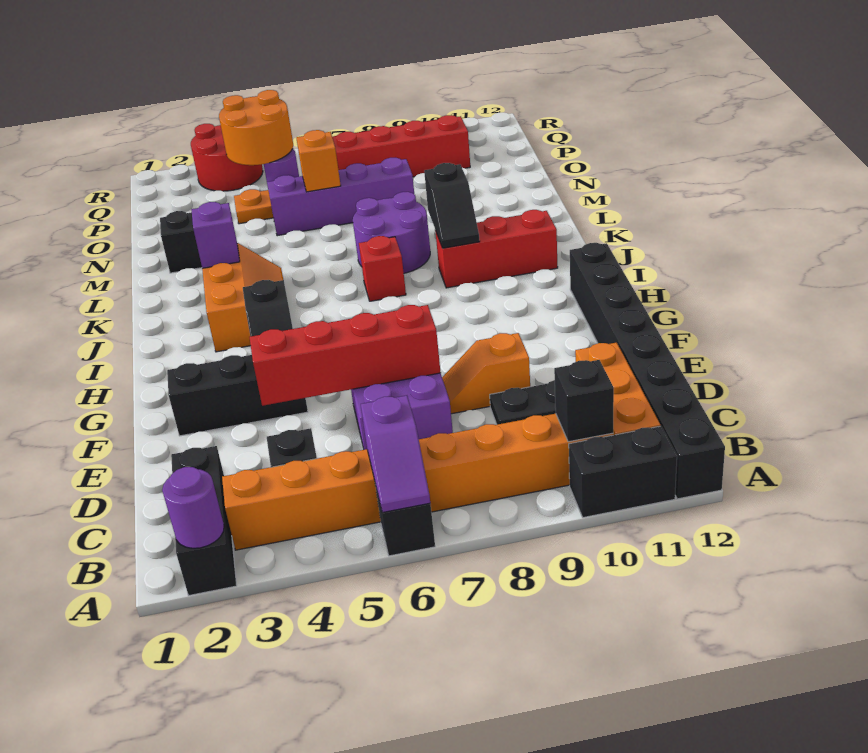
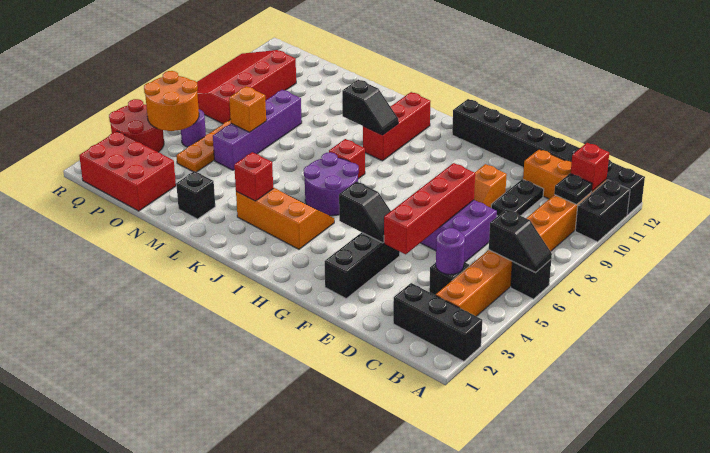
purple round brick A2 level 2 -> purple round brick C4 level 2
purple slope A6:B6 level 2 top B -> black slope A6:B6 level 2 top B
black brick B10 level 2 -> black plate B10 level 2
none -> red brick B11 level 2
purple brick K3 level 2 -> red brick K3 level 2
purple round brick K7:L8 level 1 -> purple round brick I5:J6 level 1
none -> red brick O1:Q2 level 1

